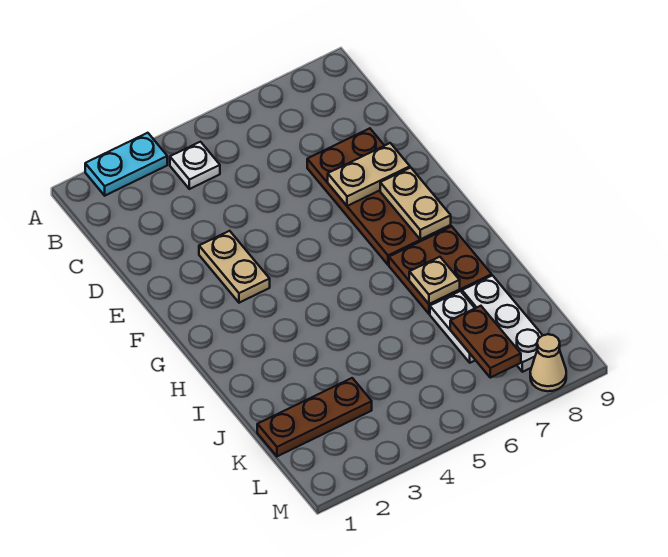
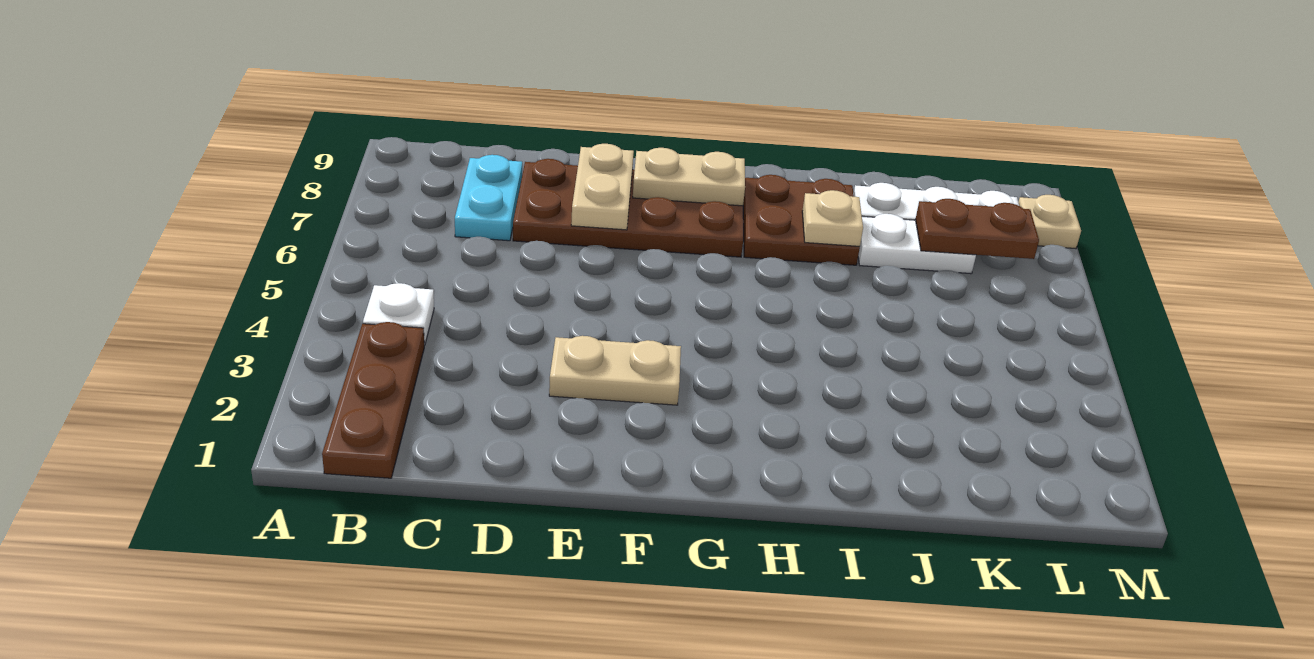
cyan plate A2:A3 level 1 -> cyan plate C7:C8 level 1
brown plate K1:K3 level 1 -> brown plate B1:B3 level 1
tan cone M8 level 1 -> tan plate M8 level 1

